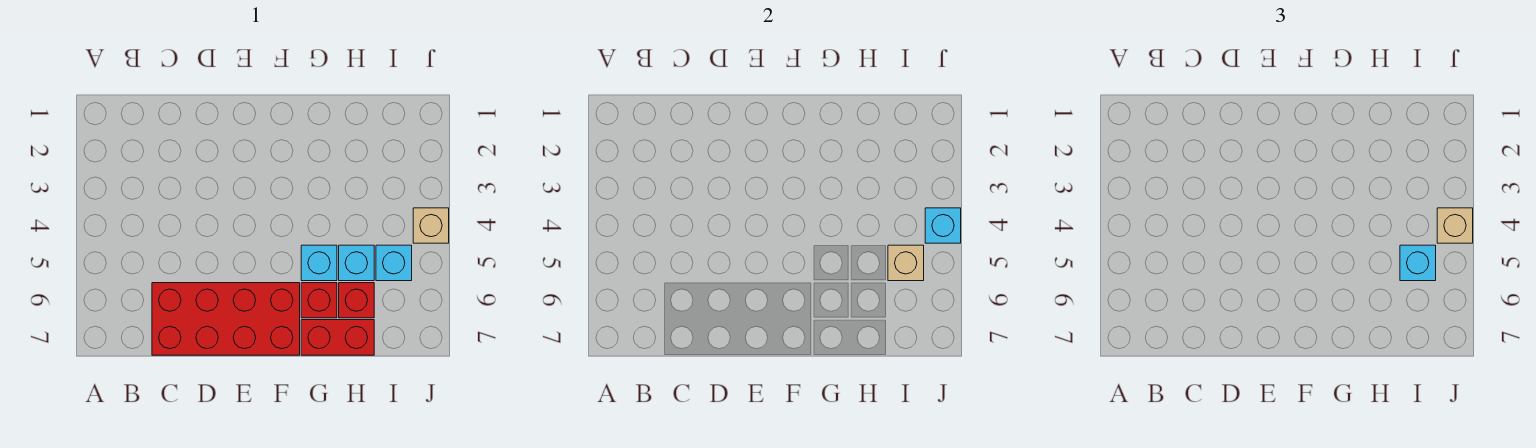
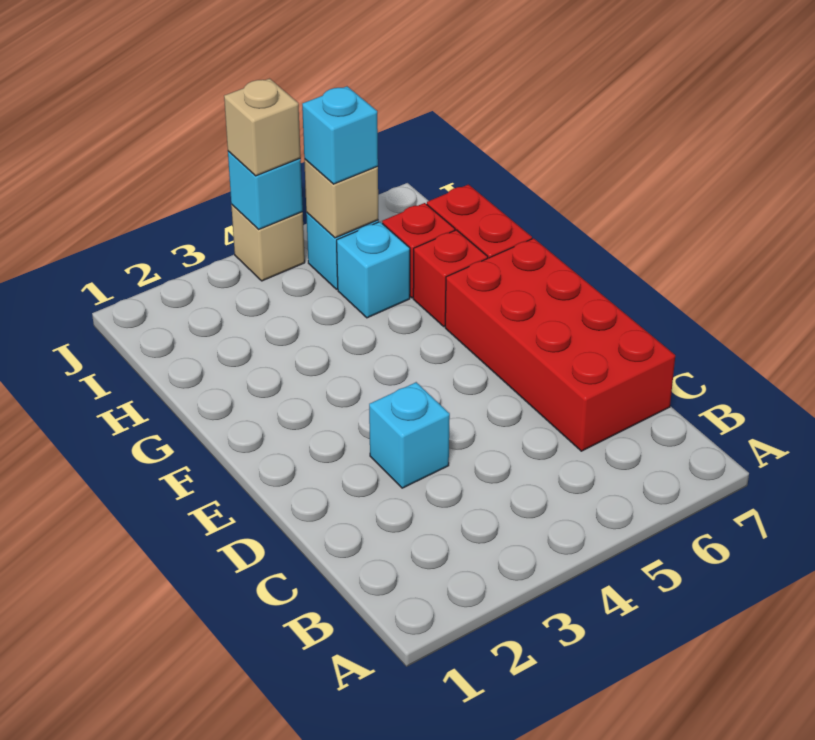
cyan brick G5 level 1 -> cyan brick D3 level 1

